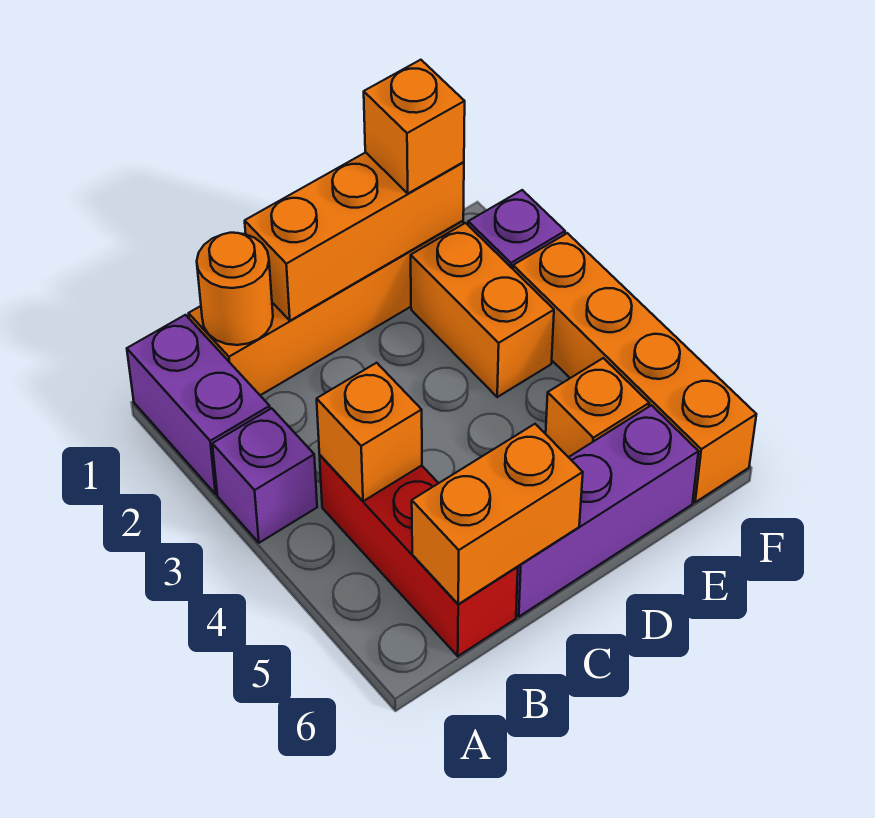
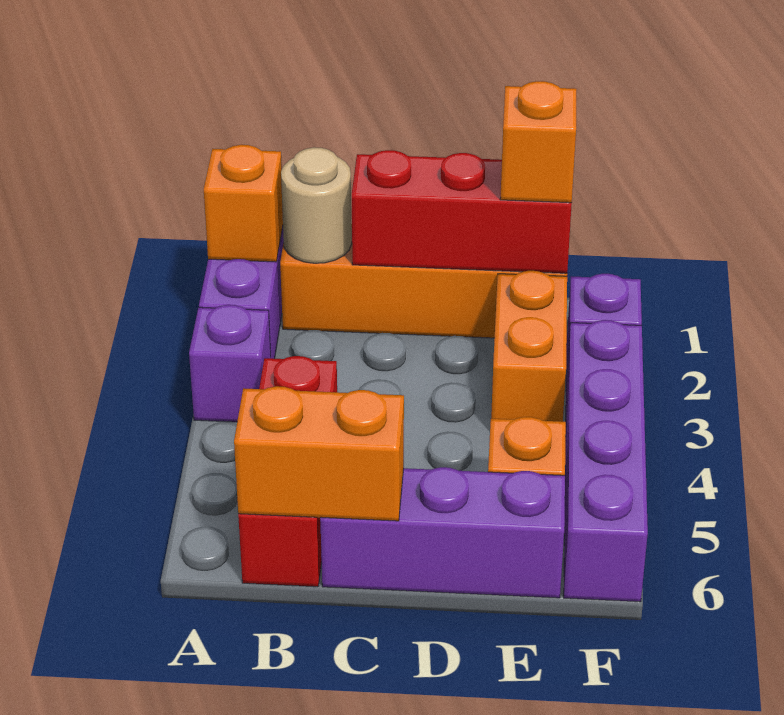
orange round brick B1 level 2 -> tan round brick B1 level 2
orange brick B4 level 2 -> orange brick A1 level 2
orange brick C1:E1 level 2 -> red brick C1:E1 level 2
orange brick F3:F6 level 1 -> purple brick F3:F6 level 1

